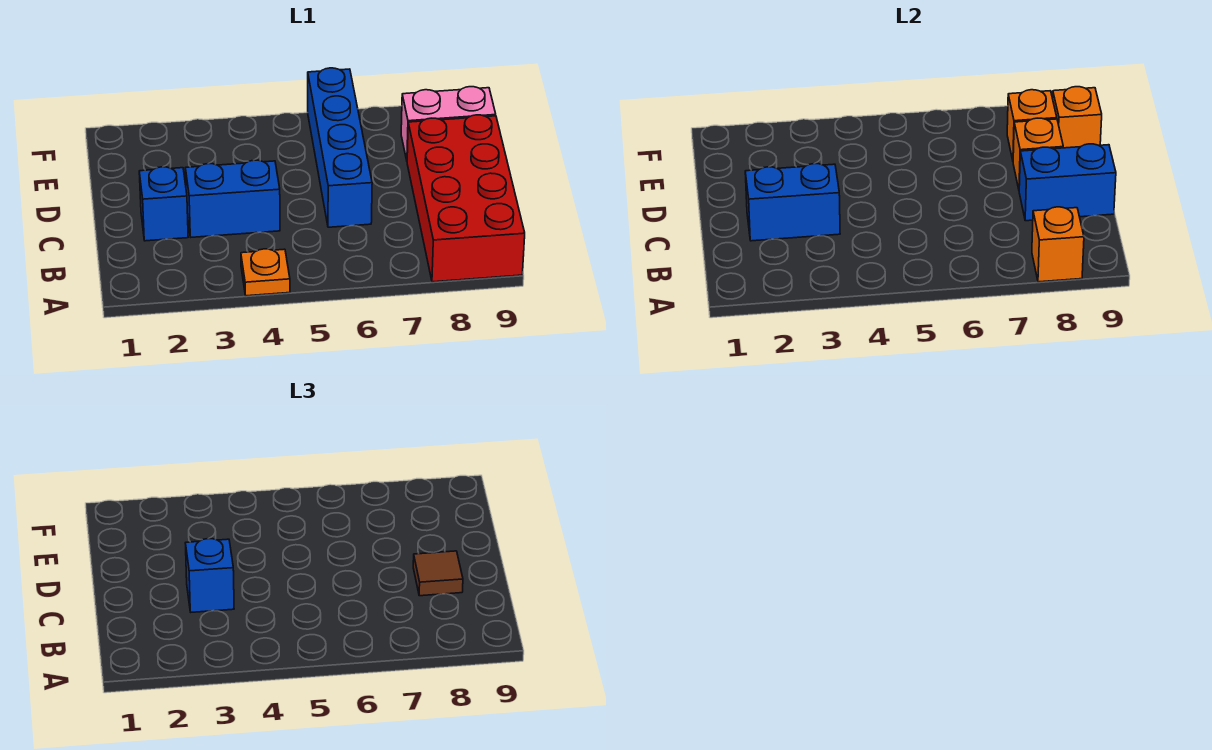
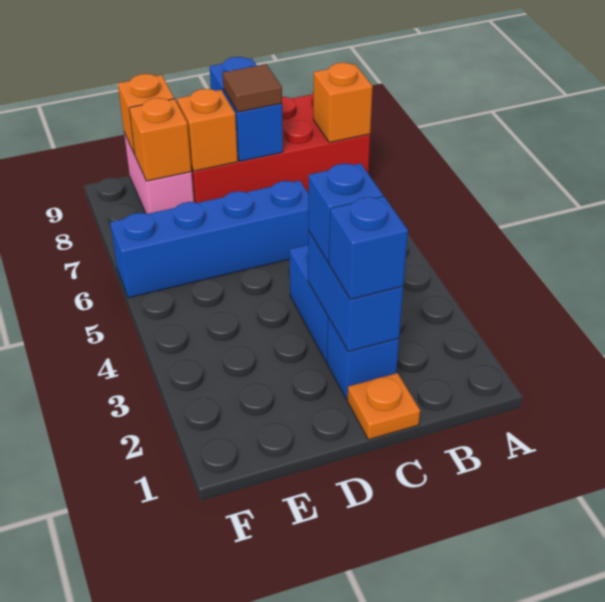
orange plate A4 level 1 -> orange plate C1 level 1
none -> blue brick C2 level 3

